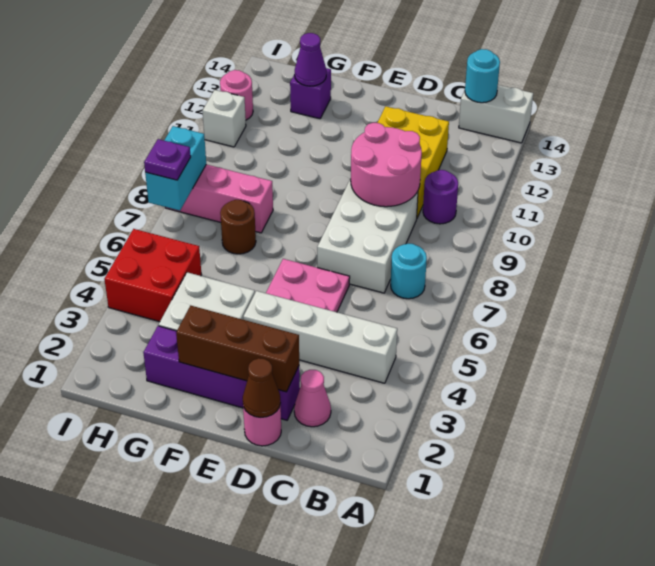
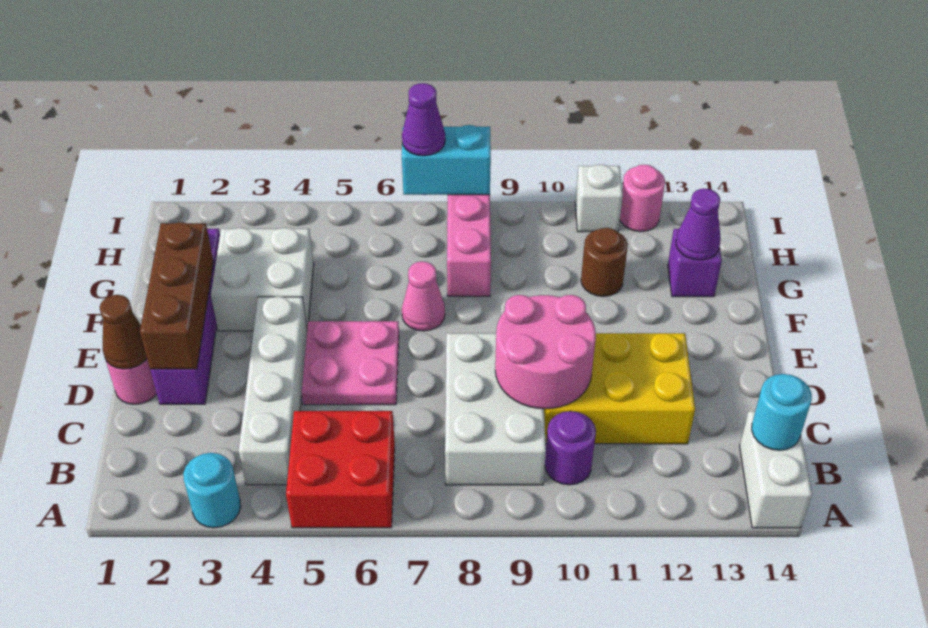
cyan round brick B7 level 1 -> cyan round brick A3 level 1
pink cone C2 level 1 -> pink cone F7 level 1
white brick C7:D9 level 1 -> white brick B8:D9 level 1
brown round brick G7 level 1 -> brown round brick G11 level 1
red brick H4:I5 level 1 -> red brick A5:B6 level 1
purple plate I7 level 3 -> purple cone I7 level 3

